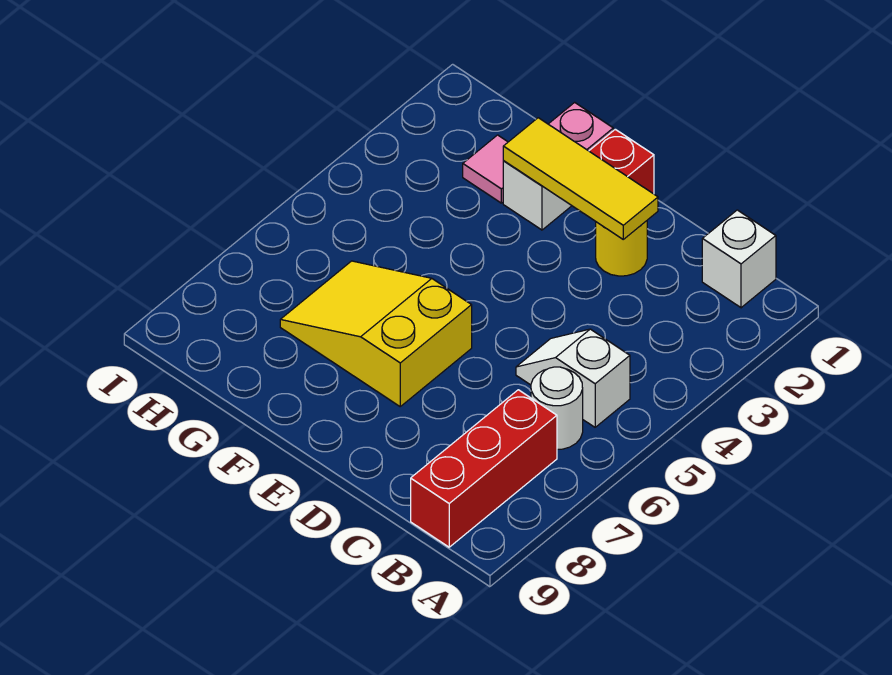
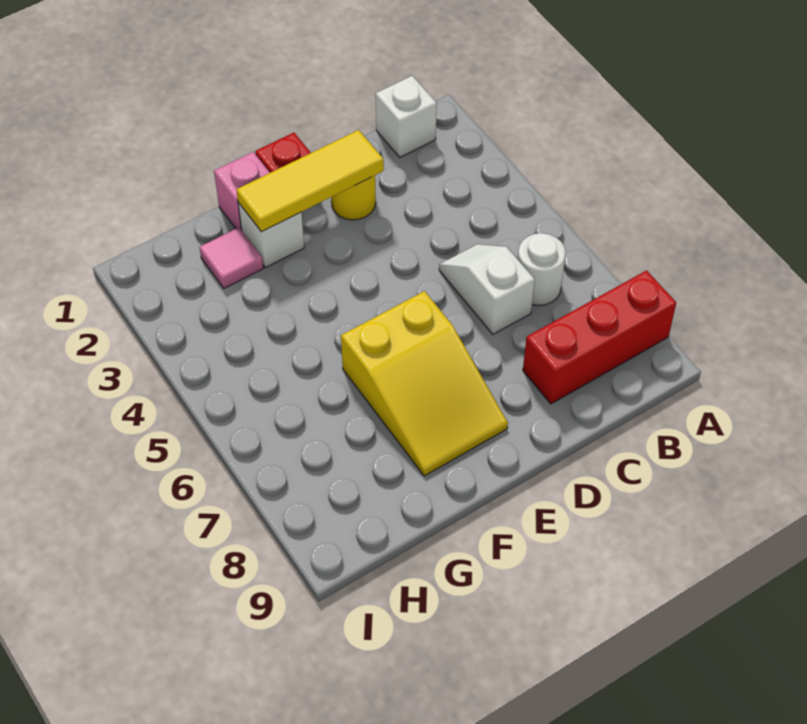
white slope B5:C5 level 1 top B -> white slope C5:C6 level 1 top 6
red brick B7:B9 level 1 -> red brick A8:C8 level 1
yellow slope E6:G7 level 1 top E -> yellow slope E6:F8 level 1 top 6

